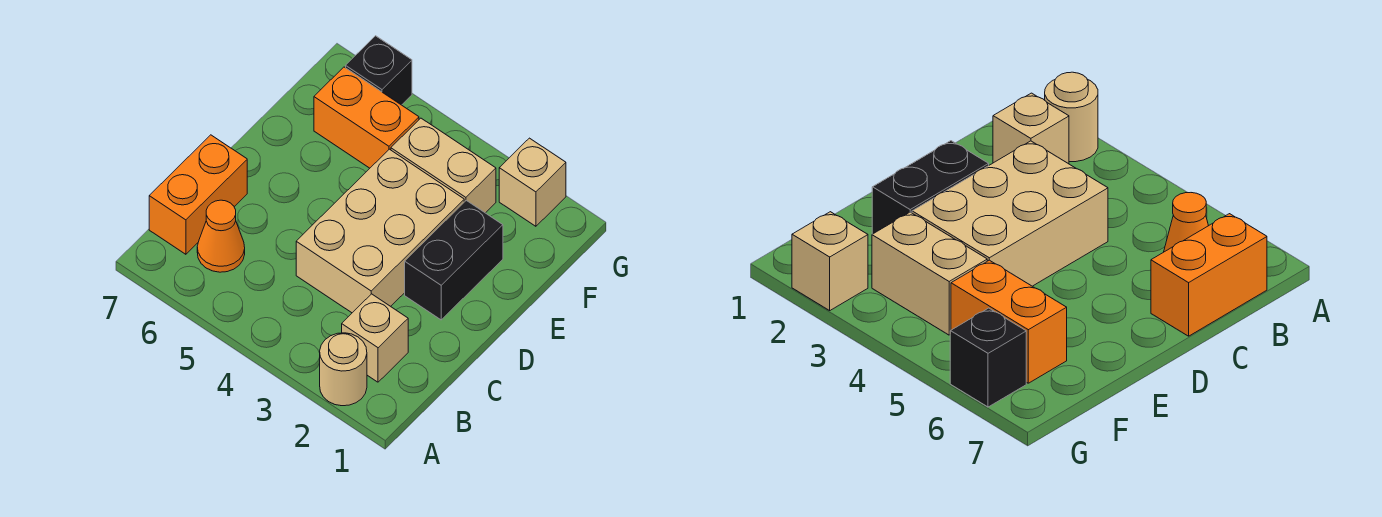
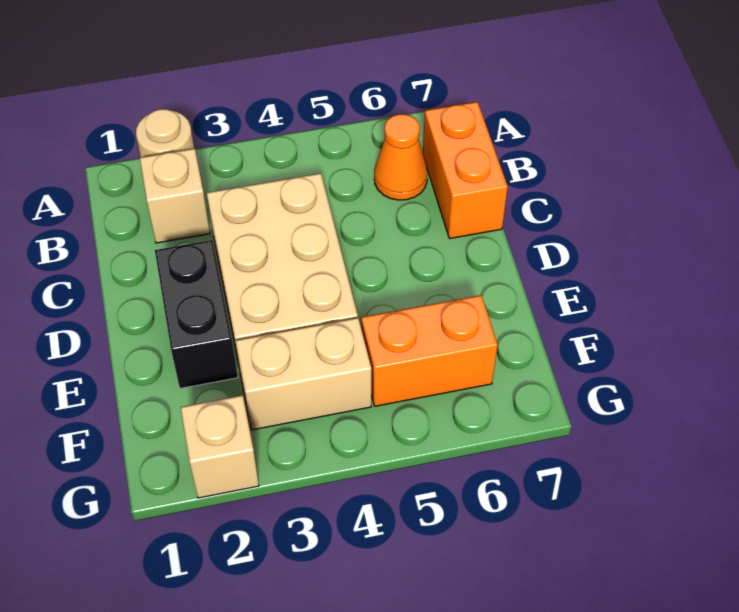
black brick G6 level 1 -> none

